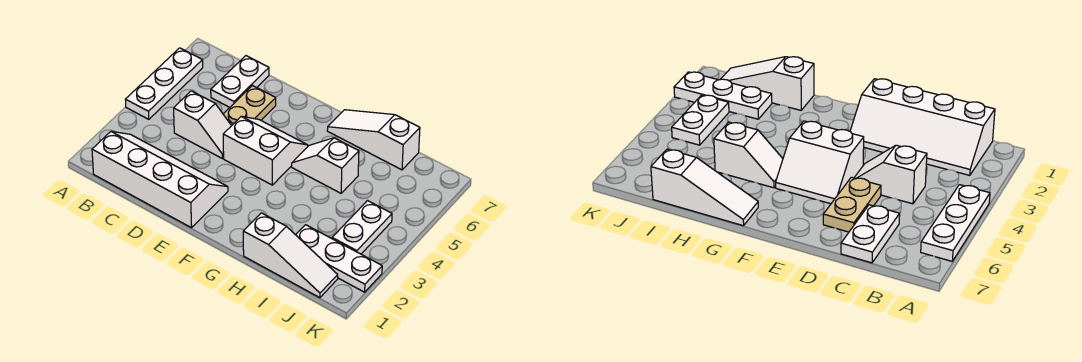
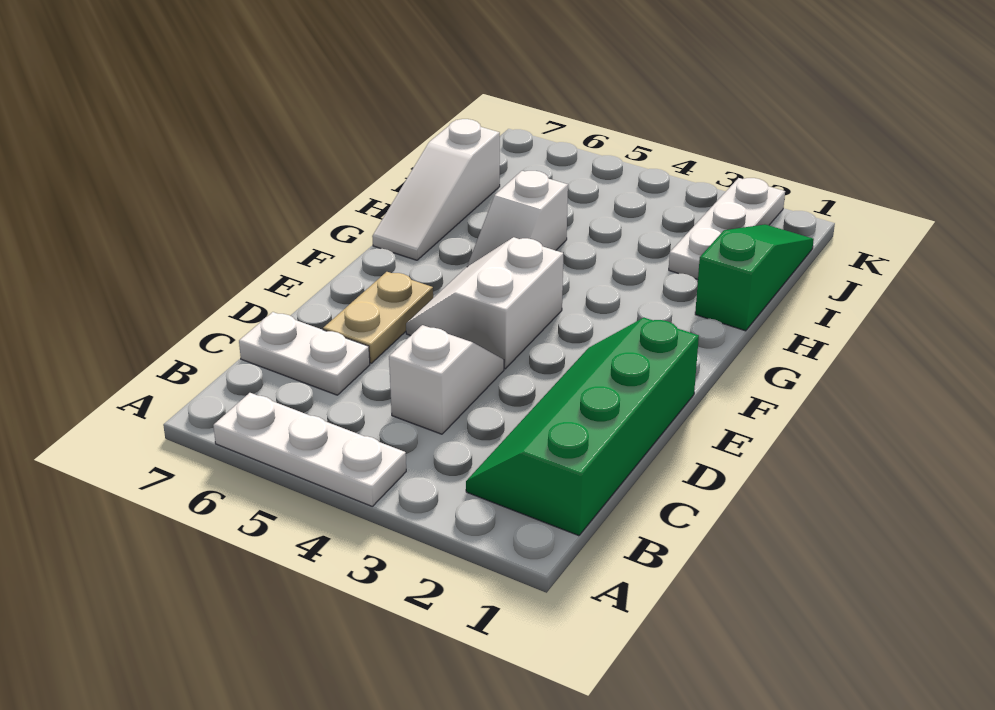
white slope B1:E2 level 1 top 1 -> green slope B1:E2 level 1 top 1
tan plate D5:D6 level 1 -> tan plate D6:E6 level 1
white slope H1:J1 level 1 top H -> green slope H1:J1 level 1 top H
white plate J3:J4 level 1 -> none

